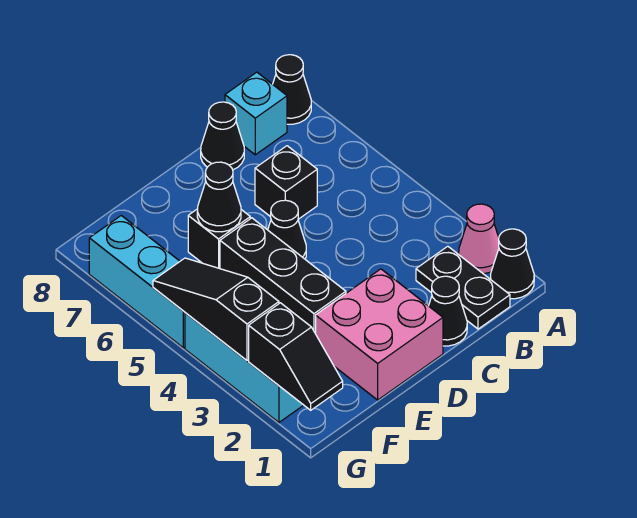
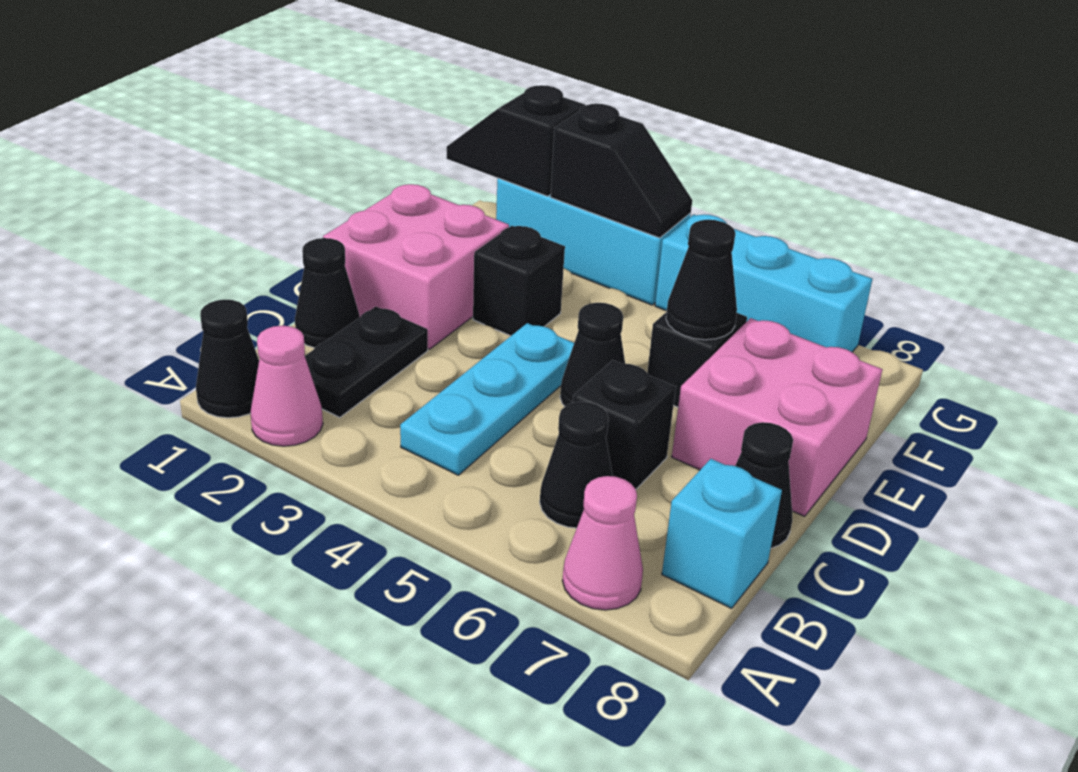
none -> pink cone A7 level 1
black cone A8 level 1 -> black cone B6 level 1
black plate B1:B2 level 1 -> black plate B2:C2 level 1
none -> cyan plate B4:D4 level 1
none -> pink brick D7:E8 level 1
black brick E3:E5 level 1 -> black brick E3 level 1
black slope G3:G5 level 2 top 3 -> black slope G3:G4 level 2 top 3

